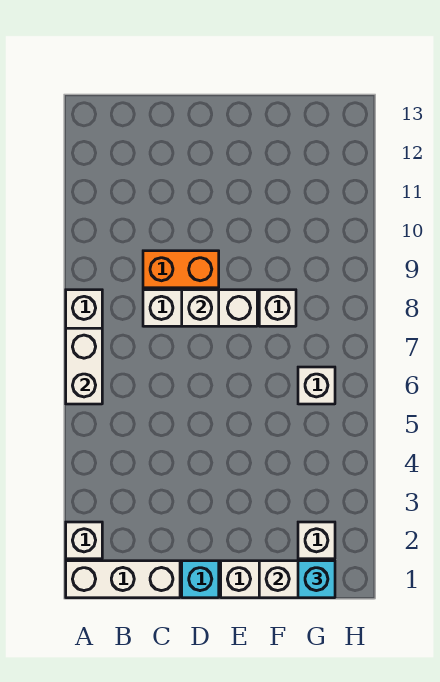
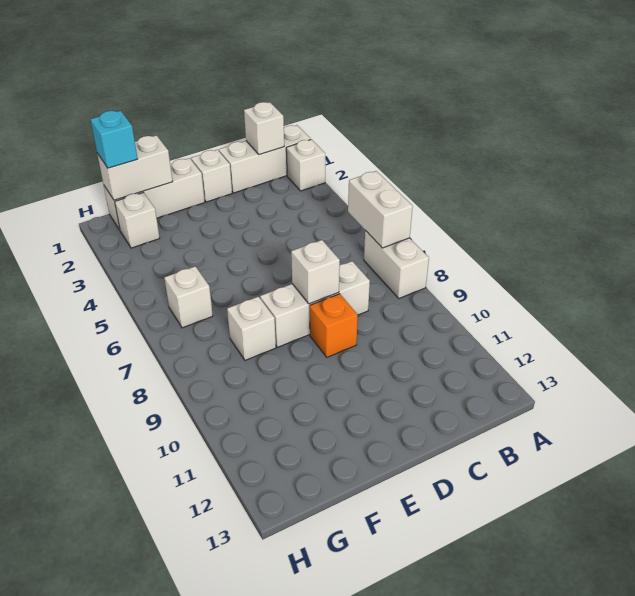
none -> white brick B1 level 2
orange brick C9:D9 level 1 -> orange brick D9 level 1
cyan brick D1 level 1 -> white brick D1 level 1

